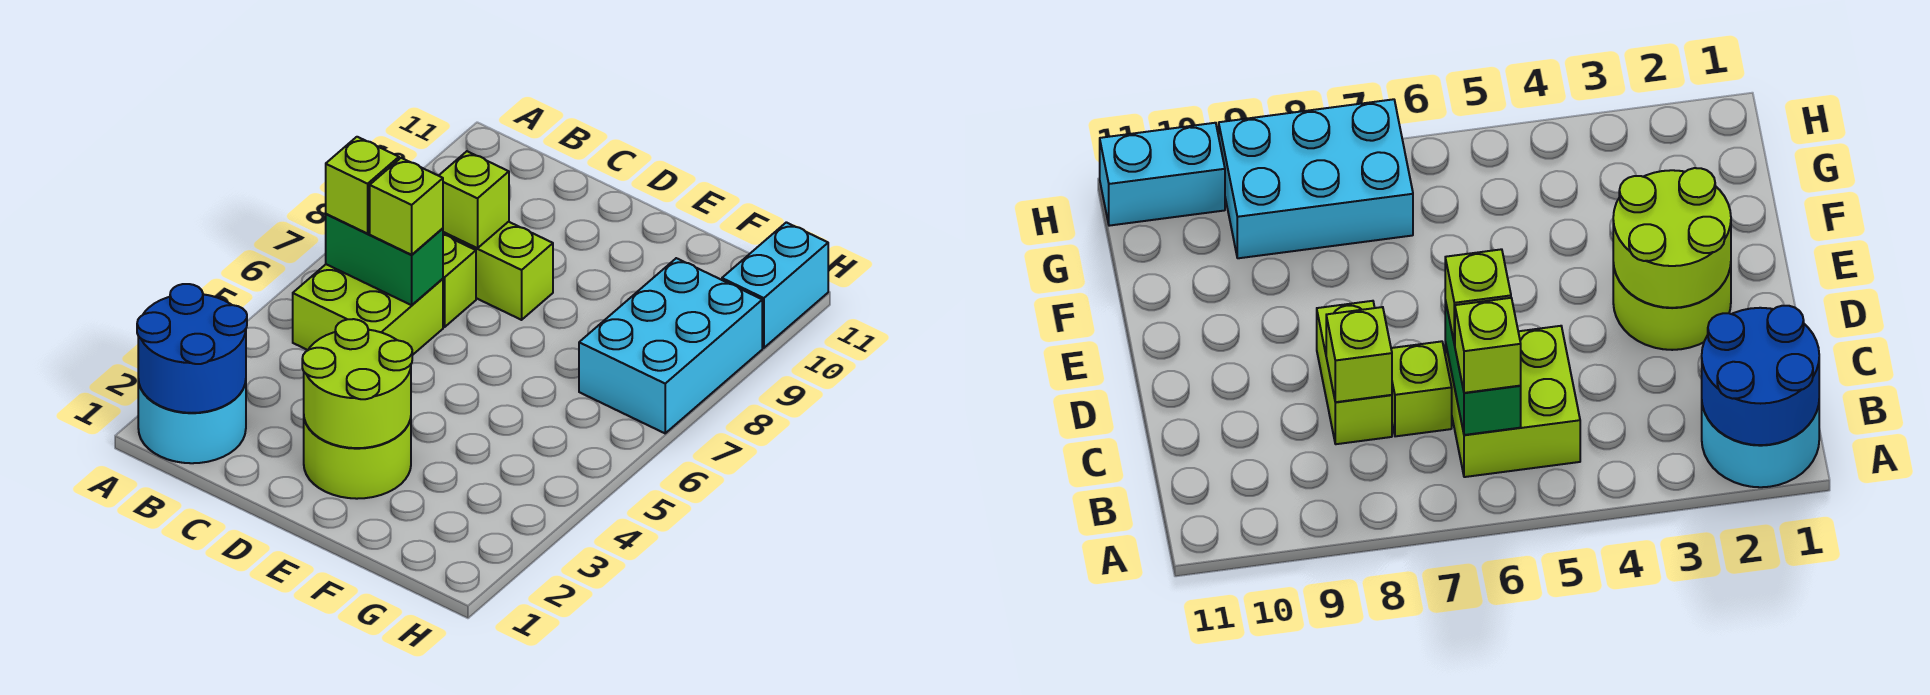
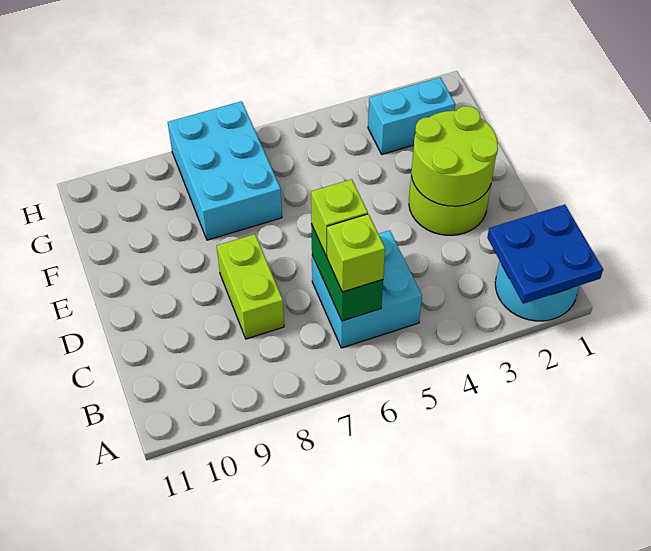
blue round brick A1:B2 level 2 -> blue plate A1:B2 level 2
lime brick B5:C6 level 1 -> cyan brick B5:C6 level 1
lime brick C7 level 1 -> none
lime brick C8 level 2 -> none
cyan brick G7:H9 level 1 -> cyan brick F7:H8 level 1
cyan brick H10:H11 level 1 -> cyan brick G2:G3 level 1

